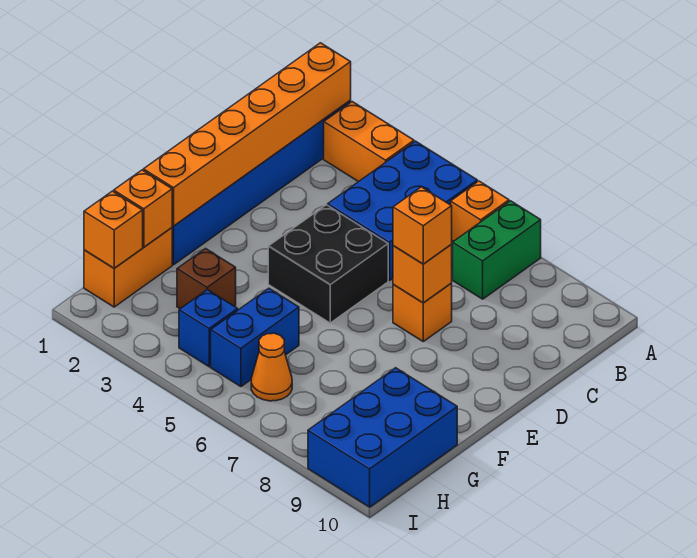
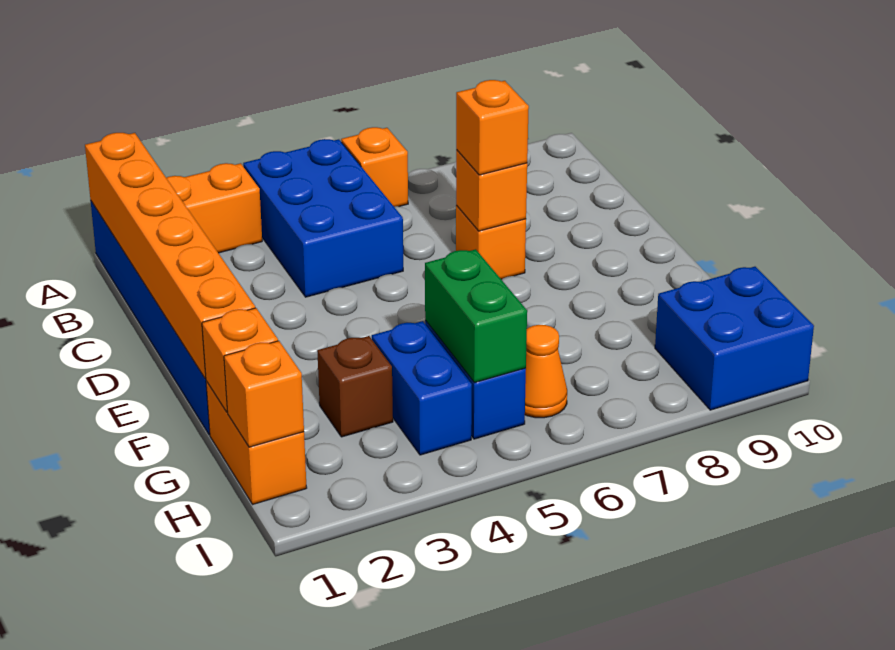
green brick A7:B7 level 1 -> green brick G5:H5 level 2
black brick D4:E5 level 1 -> none
blue brick G9:I10 level 1 -> blue brick H9:I10 level 1
blue brick H4 level 1 -> blue brick G4:H4 level 1

